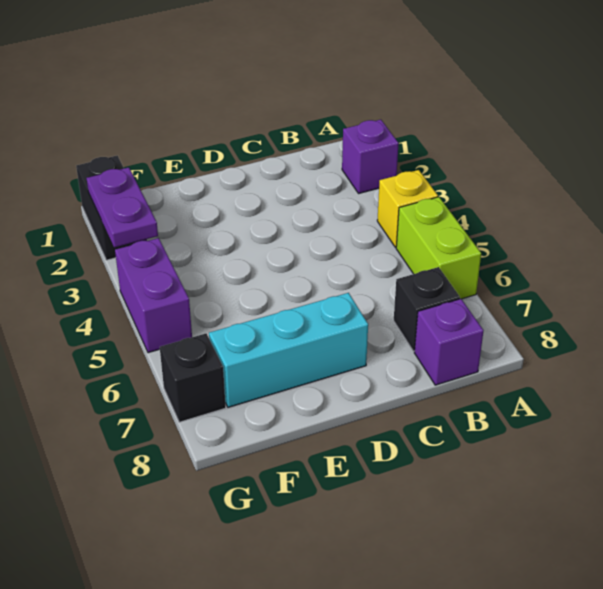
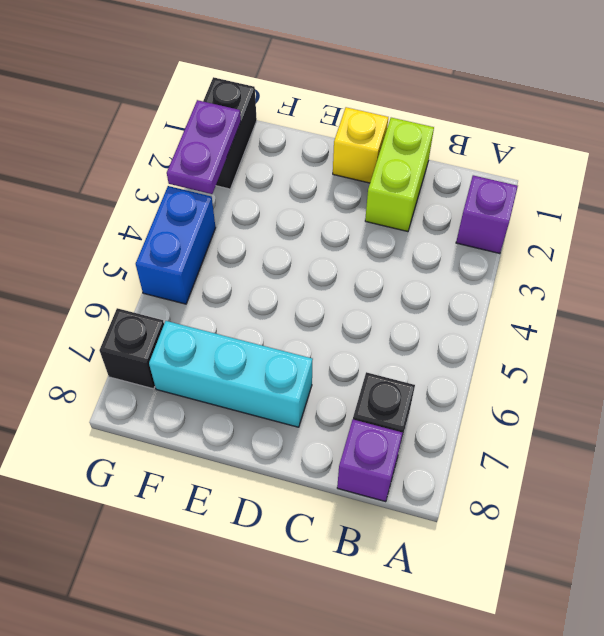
yellow brick A4 level 1 -> yellow brick D1 level 1
lime brick A5:A6 level 1 -> lime brick C1:C2 level 1
purple brick G4:G5 level 1 -> blue brick G4:G5 level 1

